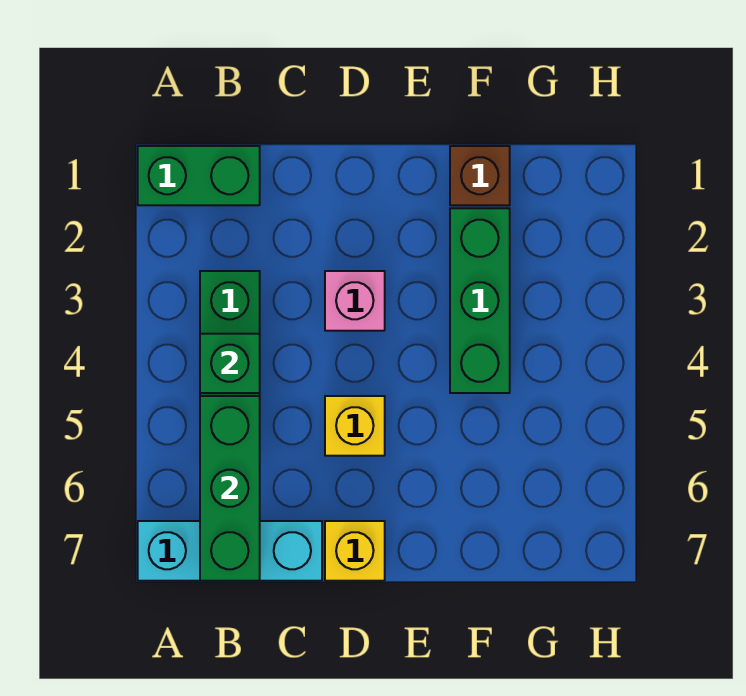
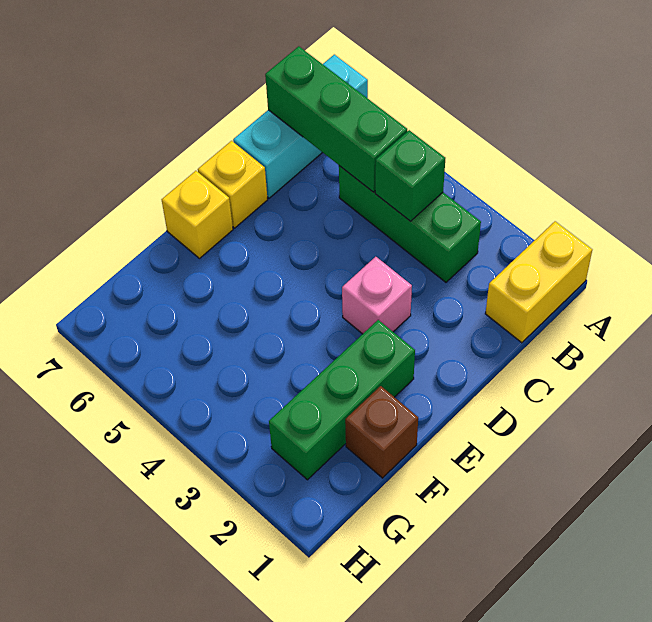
green brick A1:B1 level 1 -> yellow brick A1:B1 level 1
yellow brick D5 level 1 -> yellow brick E7 level 1
green brick F2:F4 level 1 -> green brick E2:G2 level 1

